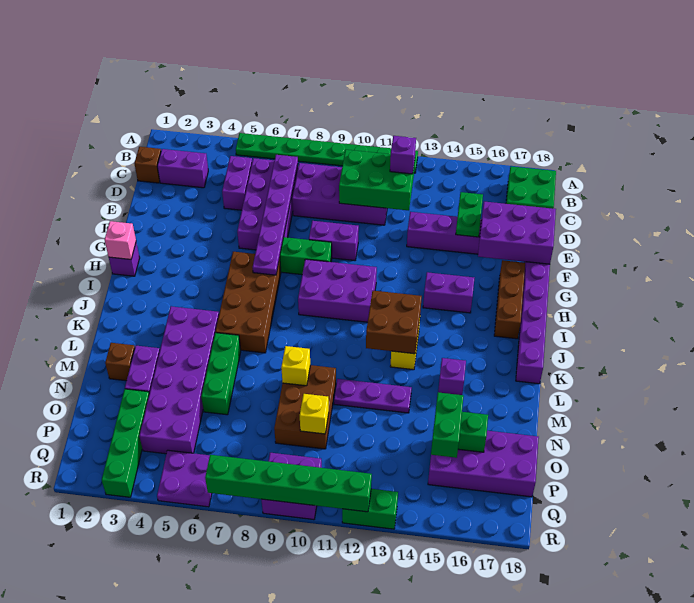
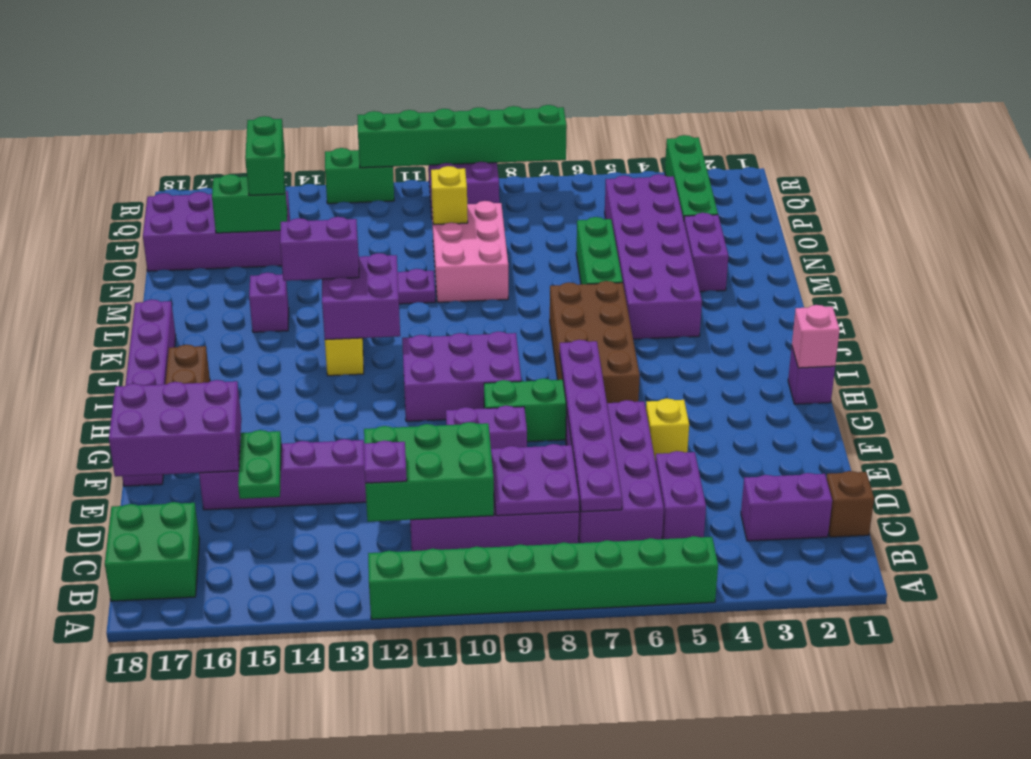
green plate A5:A12 level 1 -> green brick A5:A12 level 1
purple brick C12 level 3 -> purple plate C12 level 3
purple brick H14:H15 level 1 -> purple brick K13:K14 level 3
brown brick J12:K13 level 2 -> purple brick J12:K13 level 2
brown brick M2 level 1 -> none
brown brick M9:O10 level 1 -> pink brick M9:O10 level 1
yellow brick M9 level 2 -> yellow brick F5 level 1
purple plate Q5:R6 level 1 -> purple plate C8:D9 level 2

